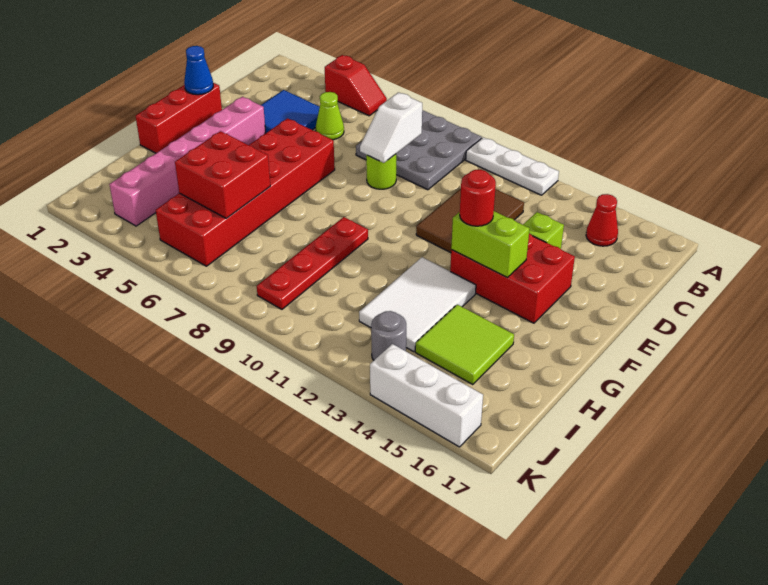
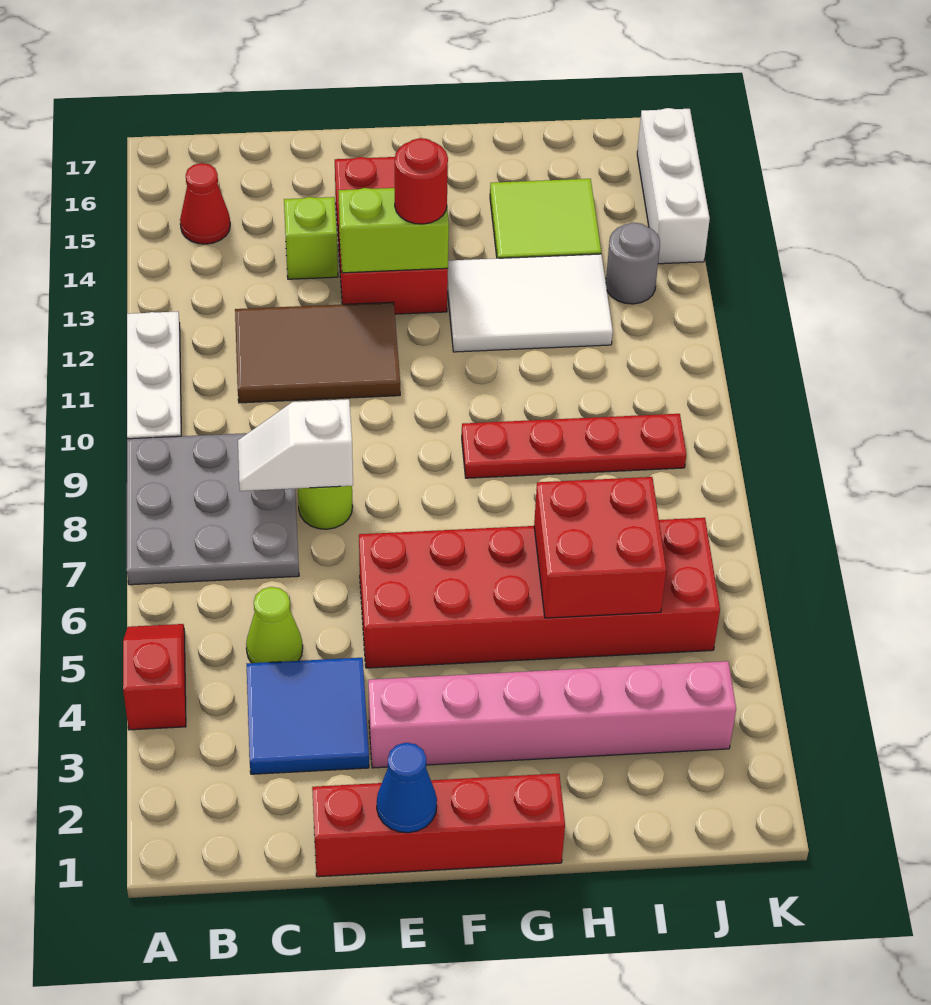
white slope C8:D8 level 2 top C -> white slope C8:D8 level 2 top D
red brick E1:G1 level 1 -> red brick D1:G1 level 1
lime brick F13:F14 level 2 -> lime brick E13:F13 level 2

